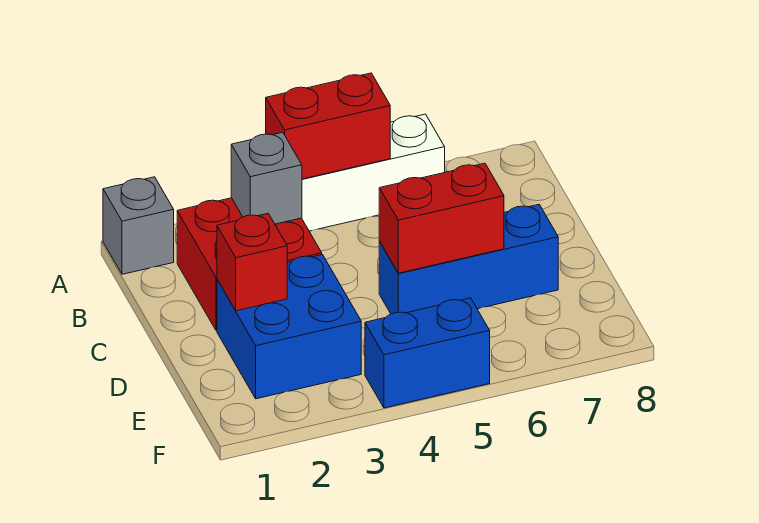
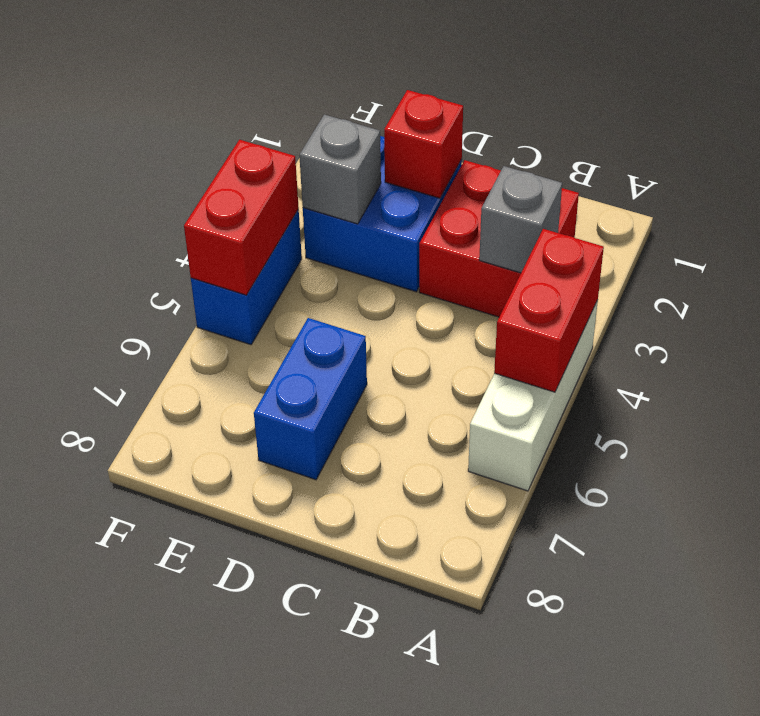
grey brick A1 level 1 -> grey brick E3 level 2
blue brick D5:D7 level 1 -> blue brick D6:D7 level 1
red brick D5:D6 level 2 -> red brick F4:F5 level 2

